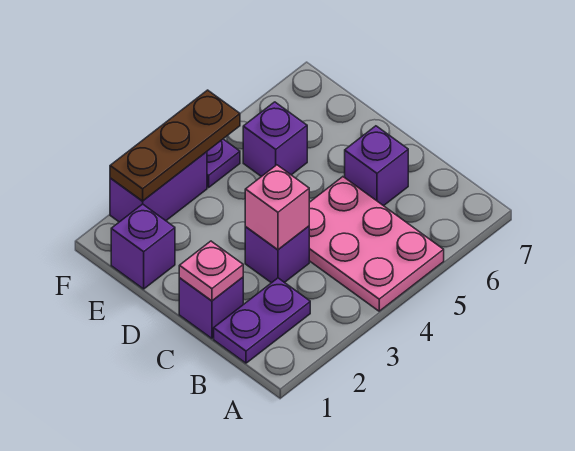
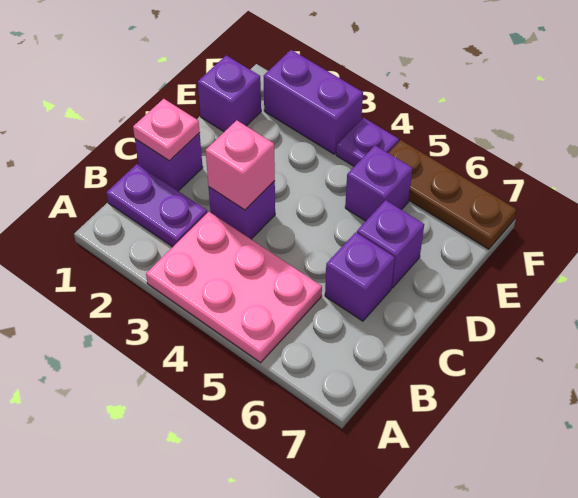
pink plate A4:C5 level 1 -> pink plate A3:B5 level 1
none -> purple brick D6 level 1
brown plate F2:F4 level 2 -> brown plate F5:F7 level 1

